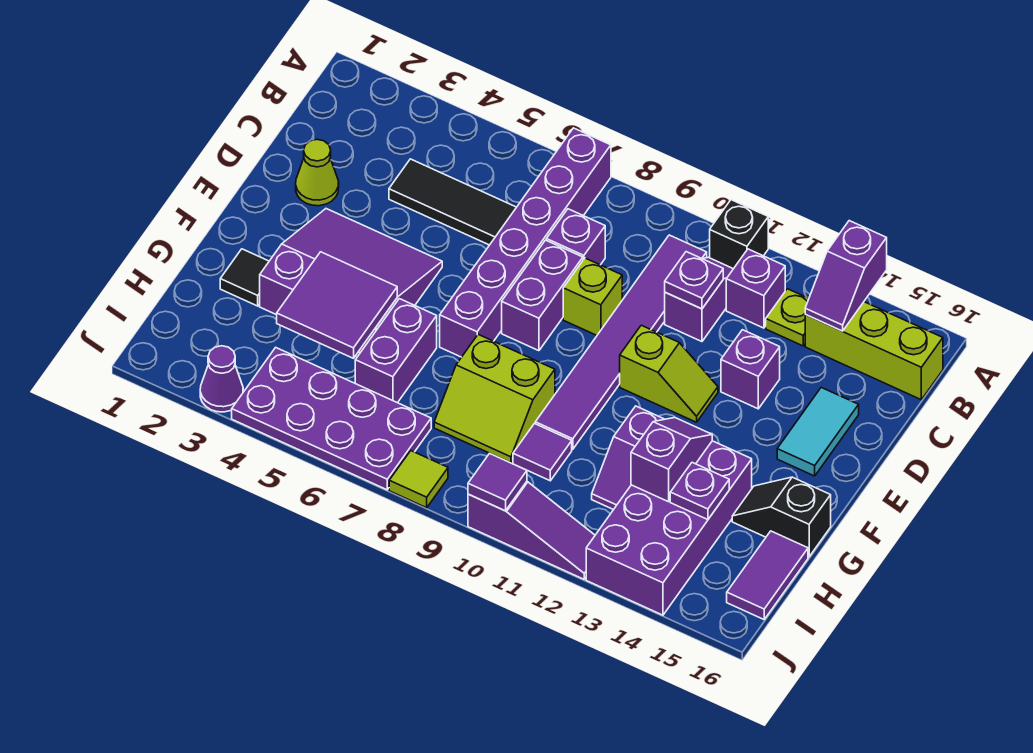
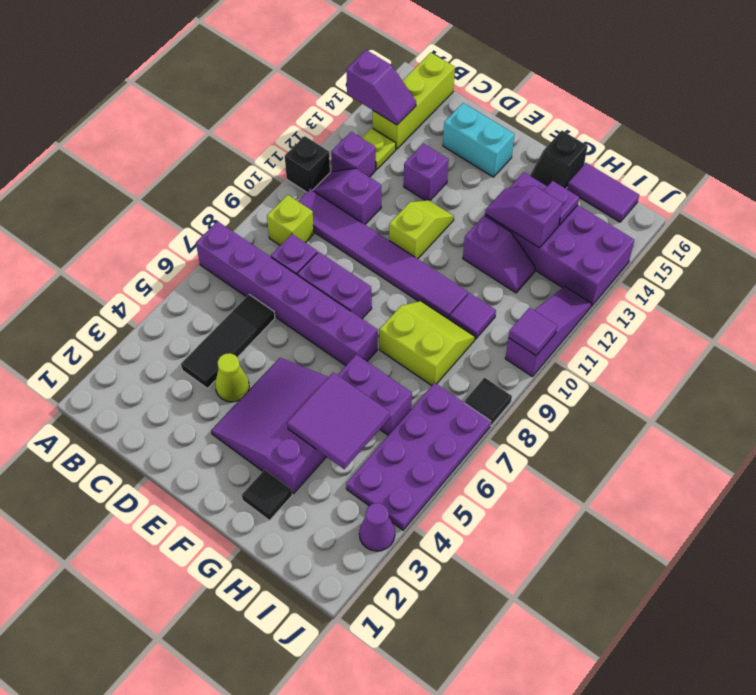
purple plate C11 level 2 -> none
lime cone D2 level 1 -> lime cone D4 level 1
lime brick D9 level 1 -> lime brick B9 level 1
cyan tile D15:E15 level 1 -> cyan brick D15:E15 level 1
lime slope G8:H9 level 1 top G -> lime slope G8:H9 level 1 top 8
lime tile J8 level 1 -> black tile J8 level 1

